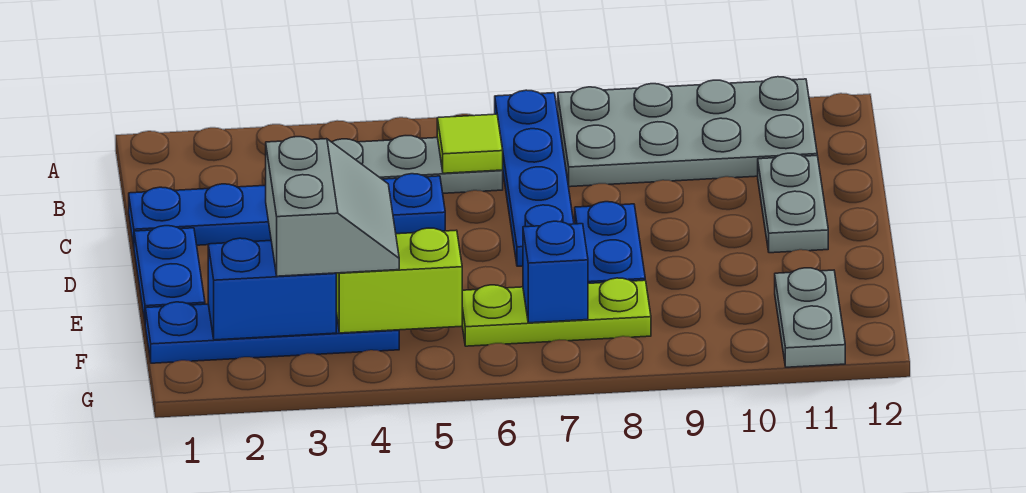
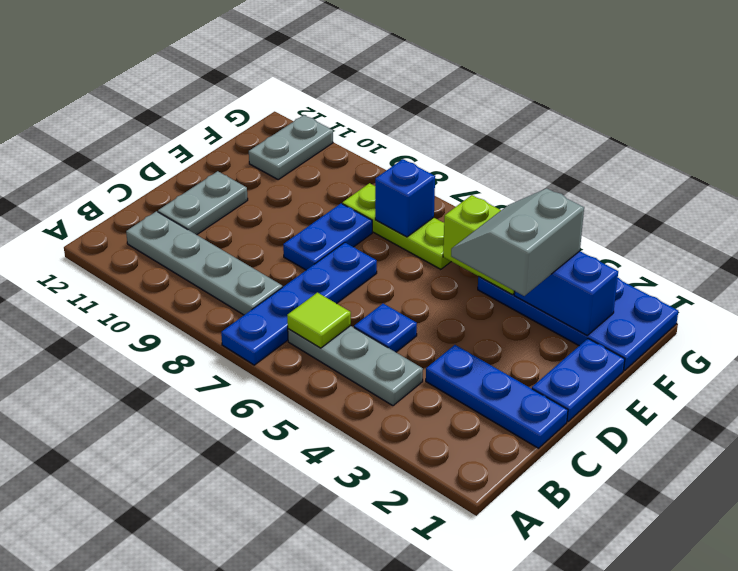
grey plate A8:B11 level 1 -> grey plate B8:B11 level 1
blue plate F1:F4 level 1 -> blue plate F1:G4 level 1

